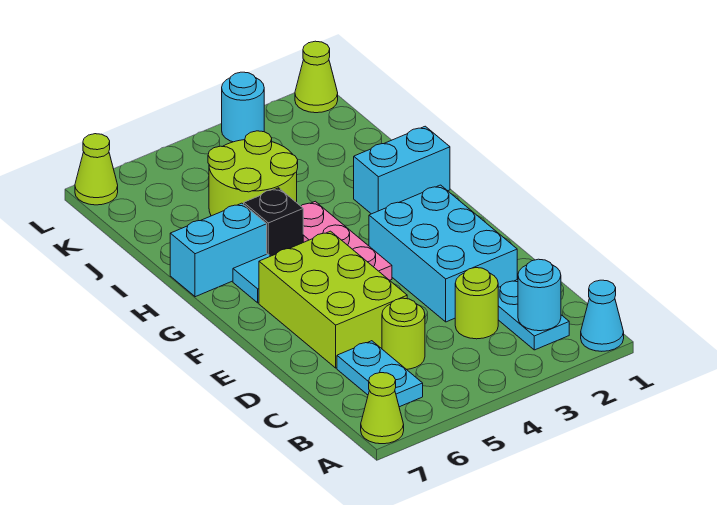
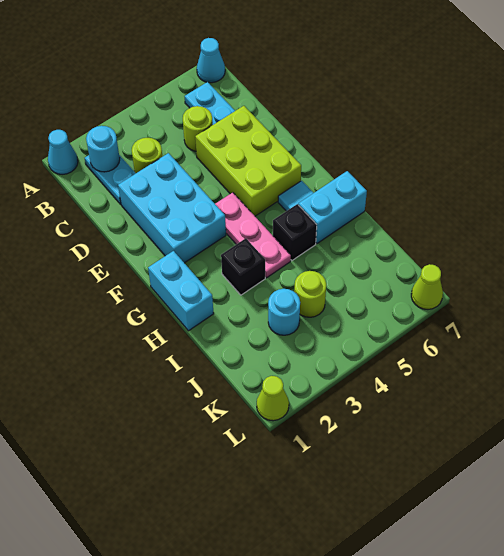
lime cone A7 level 1 -> cyan cone A7 level 1
cyan brick H1:H2 level 1 -> cyan brick G1:H1 level 1
none -> black brick H3 level 1
lime round brick I4:J5 level 1 -> lime round brick J4 level 1
cyan round brick L3 level 1 -> cyan round brick J3 level 1

